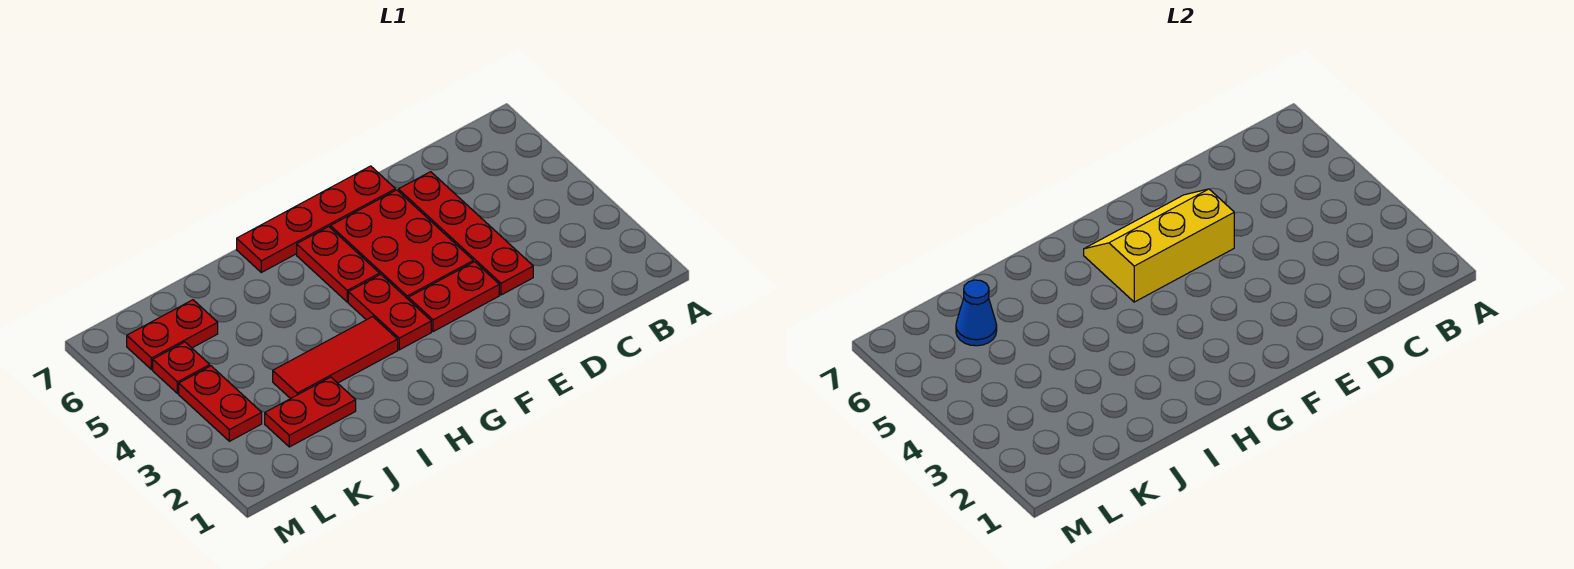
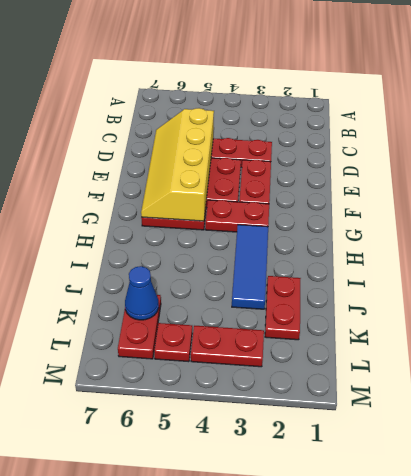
yellow slope E5:G6 level 2 top 5 -> yellow slope D5:G6 level 2 top 5
red plate E7:H7 level 1 -> none
red tile H3:J3 level 1 -> blue tile H3:J3 level 1

